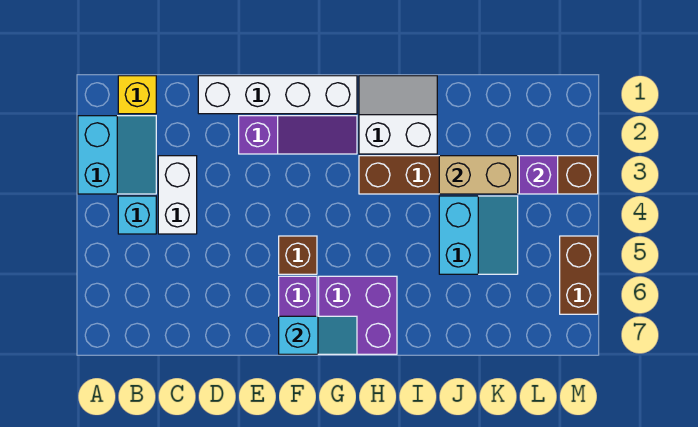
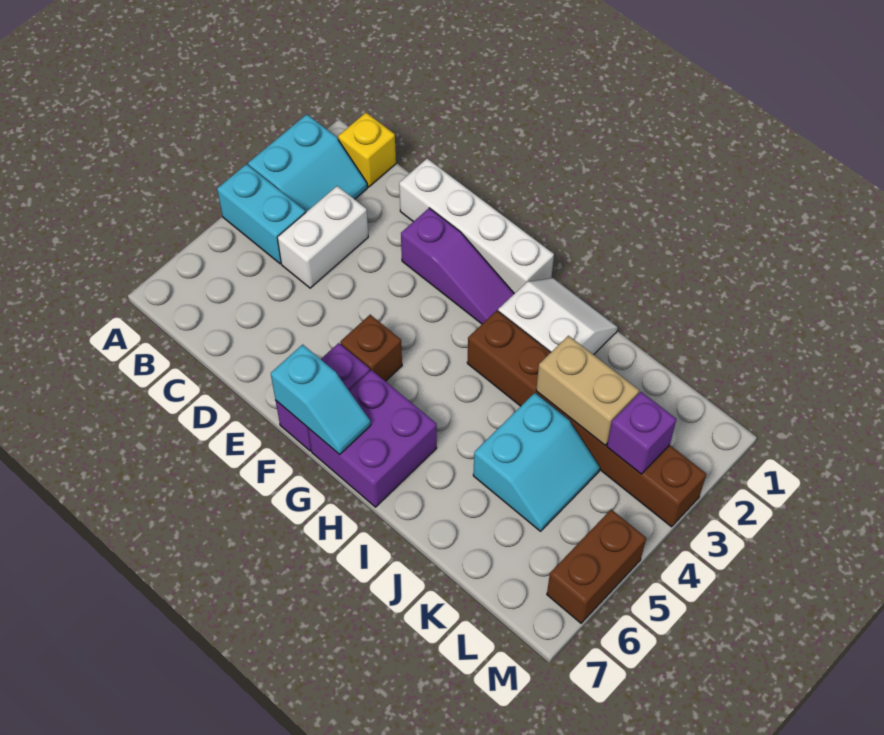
cyan brick B4 level 1 -> cyan brick A4:B4 level 1

